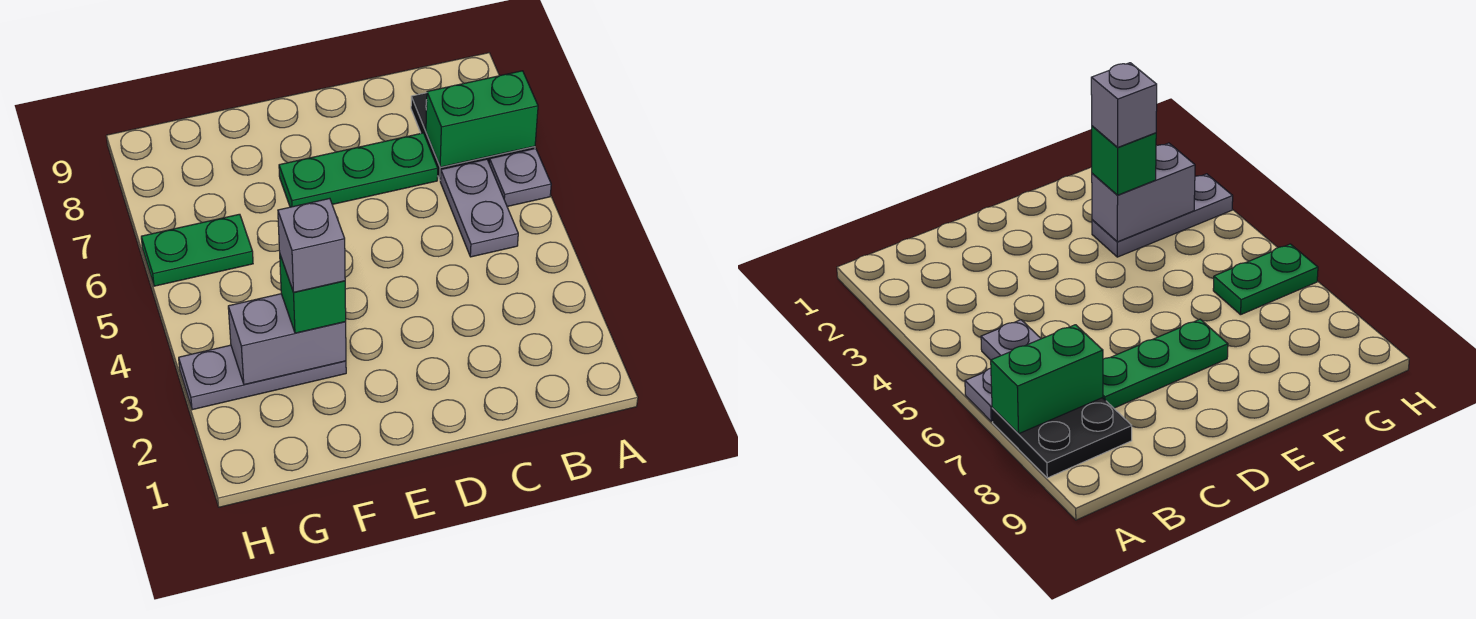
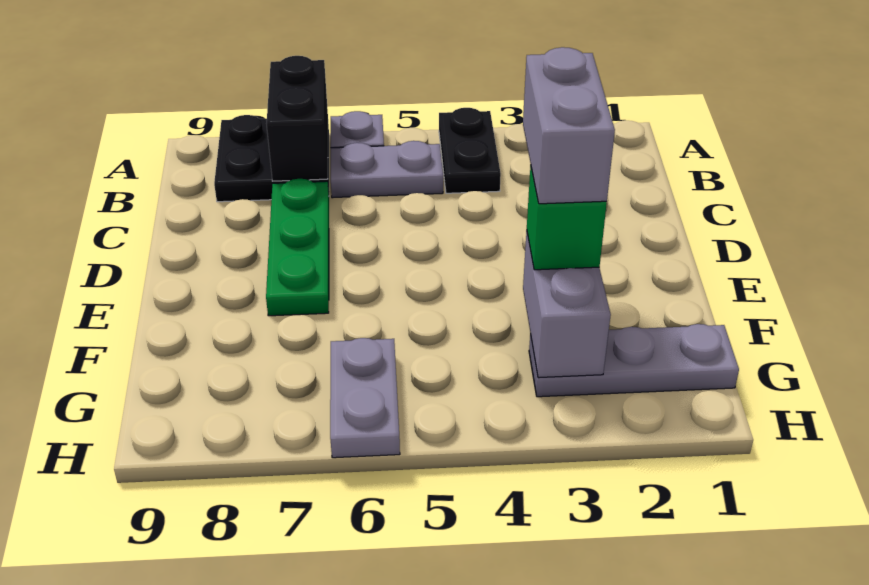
none -> black plate A4:B4 level 1
green brick A7:B7 level 2 -> black brick A7:B7 level 2
grey plate F3:H3 level 1 -> grey plate G1:G3 level 1
grey brick F3 level 4 -> grey brick E3:F3 level 4
green plate G6:H6 level 1 -> grey plate G6:H6 level 1

